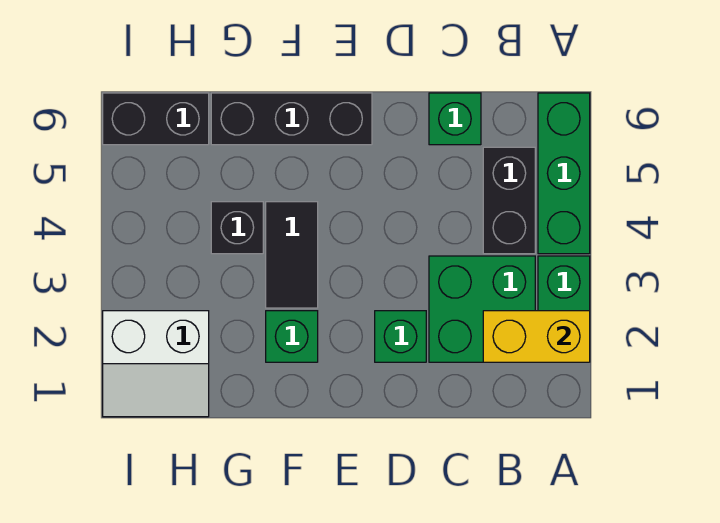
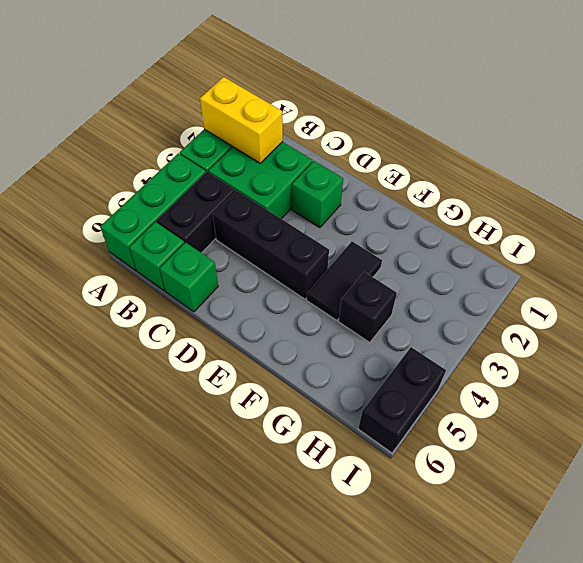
black brick E6:G6 level 1 -> black brick C4:E4 level 1
green brick F2 level 1 -> green brick B6 level 1
white slope H1:I2 level 1 top 2 -> none
black brick H6:I6 level 1 -> black brick I5:I6 level 1

